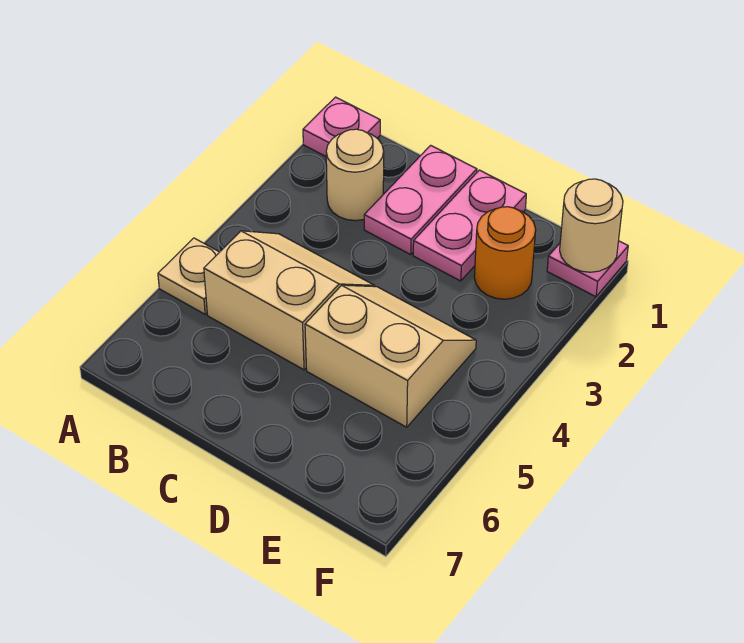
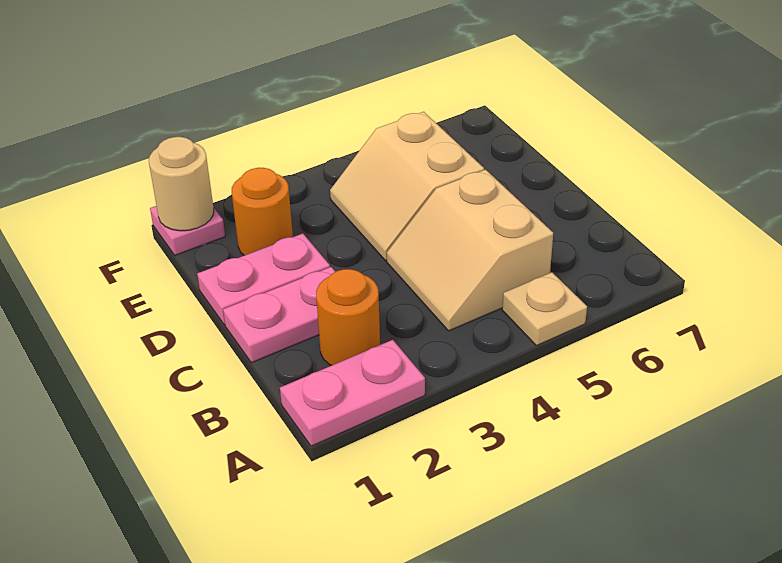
pink plate A1 level 1 -> pink plate A1:A2 level 1
tan round brick B2 level 1 -> orange round brick B2 level 1

